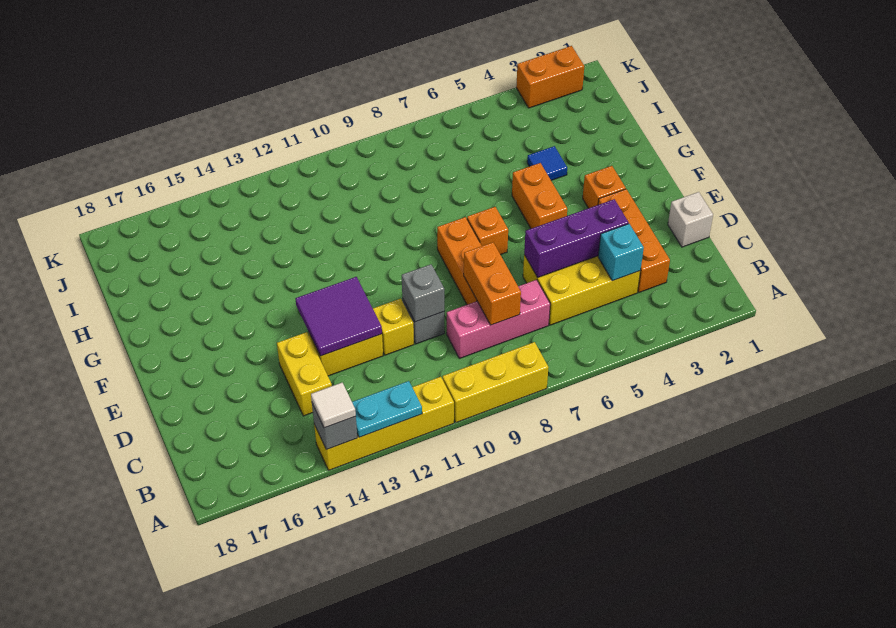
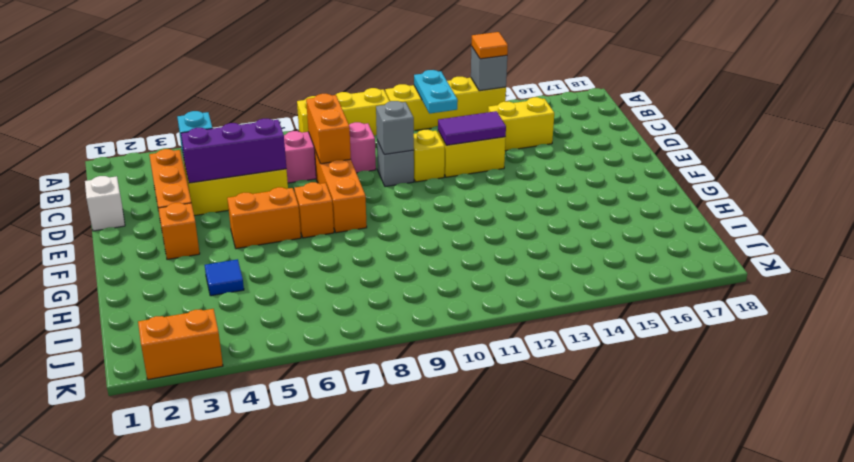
cyan plate A12:A13 level 2 -> cyan plate A12:B12 level 2
white tile A14 level 3 -> orange tile A14 level 3
yellow brick C14:D14 level 1 -> yellow brick C14:C15 level 1
purple tile D12:E13 level 2 -> purple tile D12:D13 level 2
orange brick F5:G5 level 1 -> orange brick F5:F6 level 1

